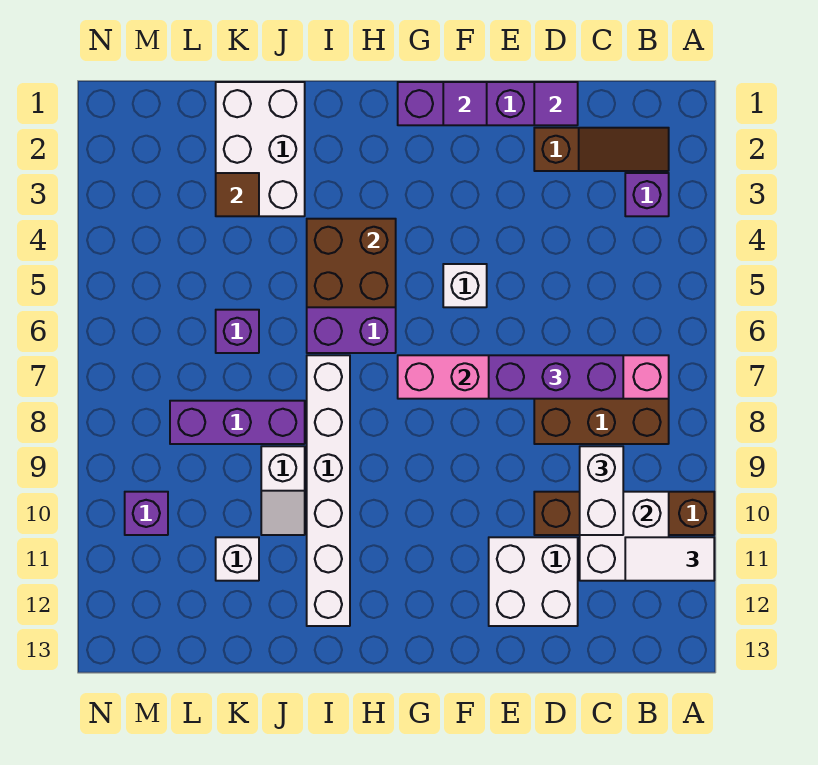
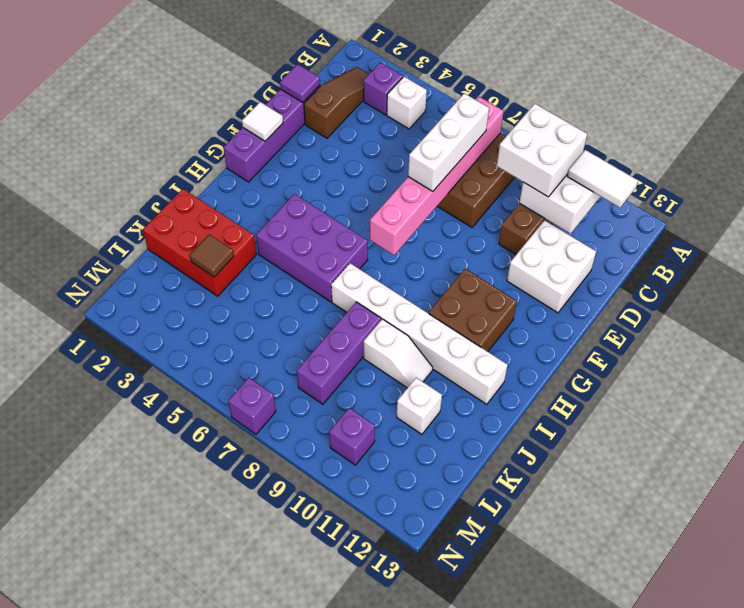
white tile A11:B11 level 3 -> white tile B11:B12 level 3
purple brick C7:E7 level 3 -> white brick C7:E7 level 3
white brick C9:C10 level 3 -> white brick B9:C10 level 3
purple tile F1 level 2 -> white tile F1 level 2
white brick F5 level 1 -> white brick B4 level 1
brown brick H4:I5 level 2 -> brown brick G10:H11 level 1
white brick J1:K3 level 1 -> red brick J1:K3 level 1
purple brick K6 level 1 -> purple brick N7 level 1

